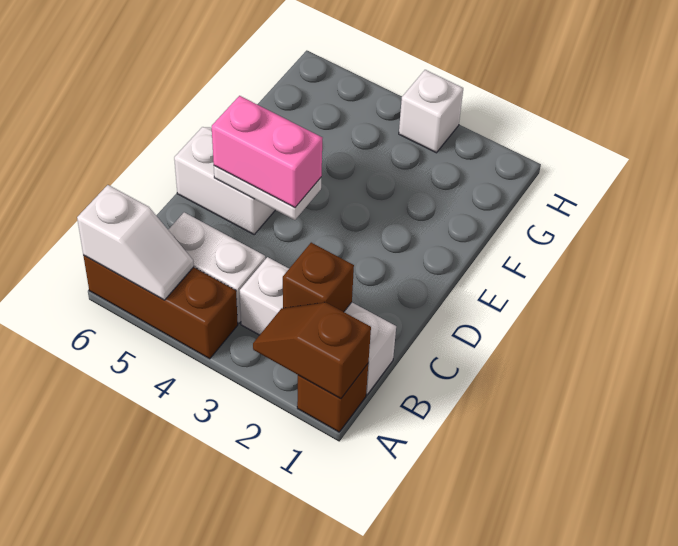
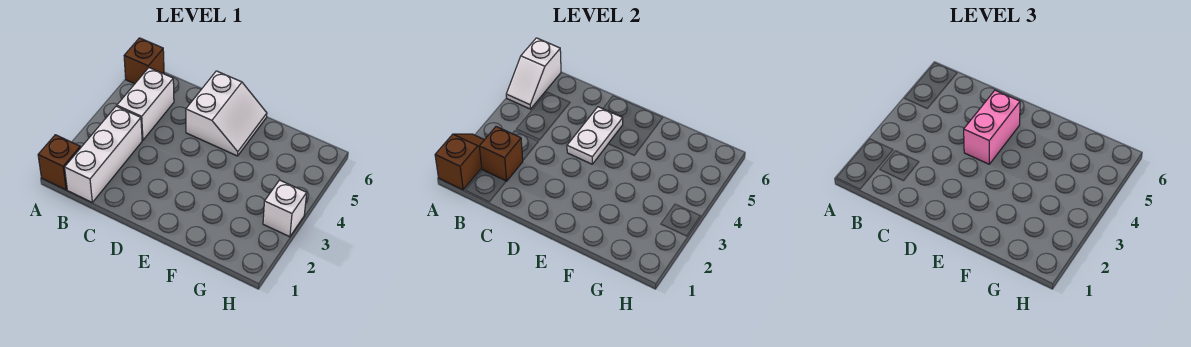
brown brick A4:A6 level 1 -> brown brick A6 level 1

